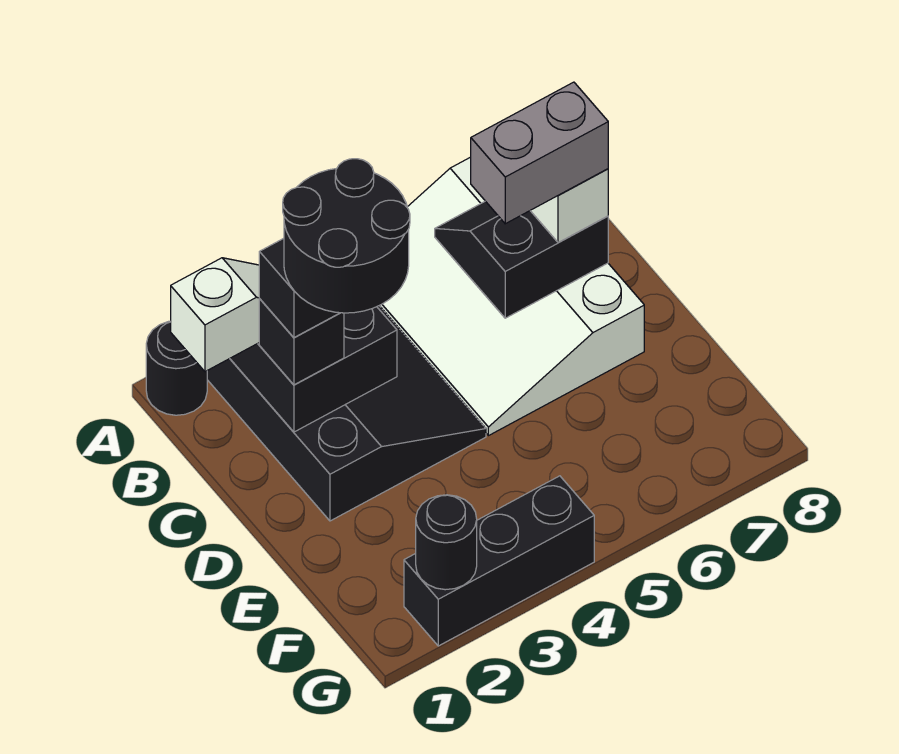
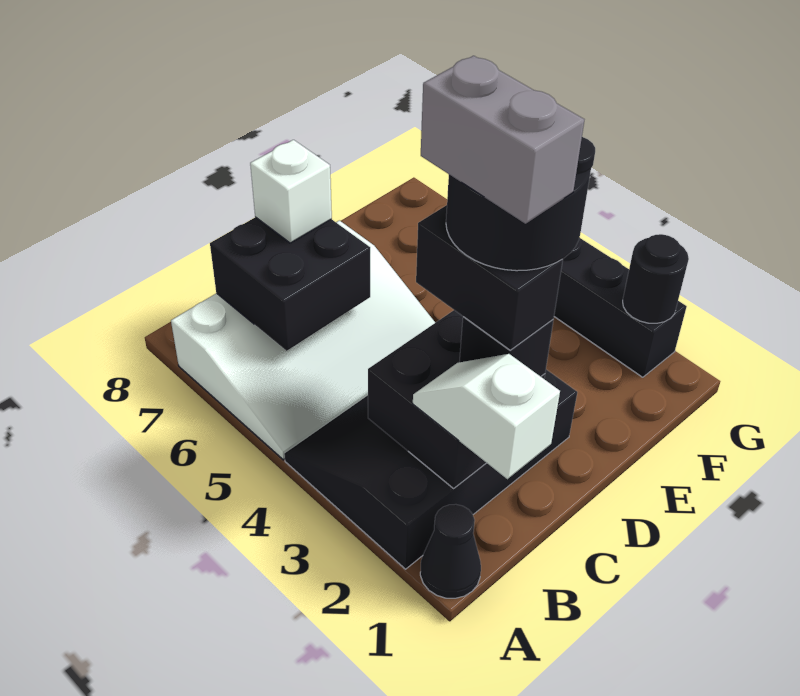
black round brick A1 level 1 -> black cone A1 level 1
black slope B6:C7 level 2 top C -> black brick B6:C7 level 2
grey brick C6:C7 level 4 -> grey brick C2:C3 level 6

